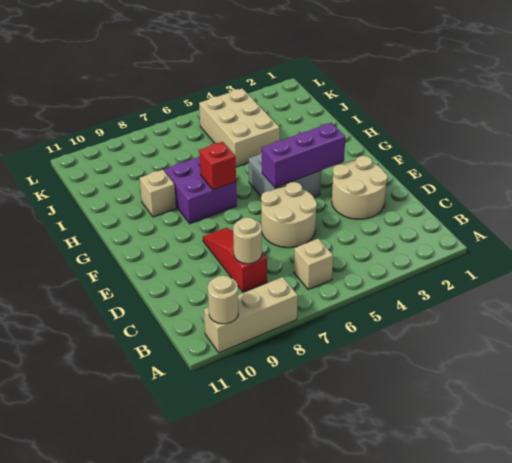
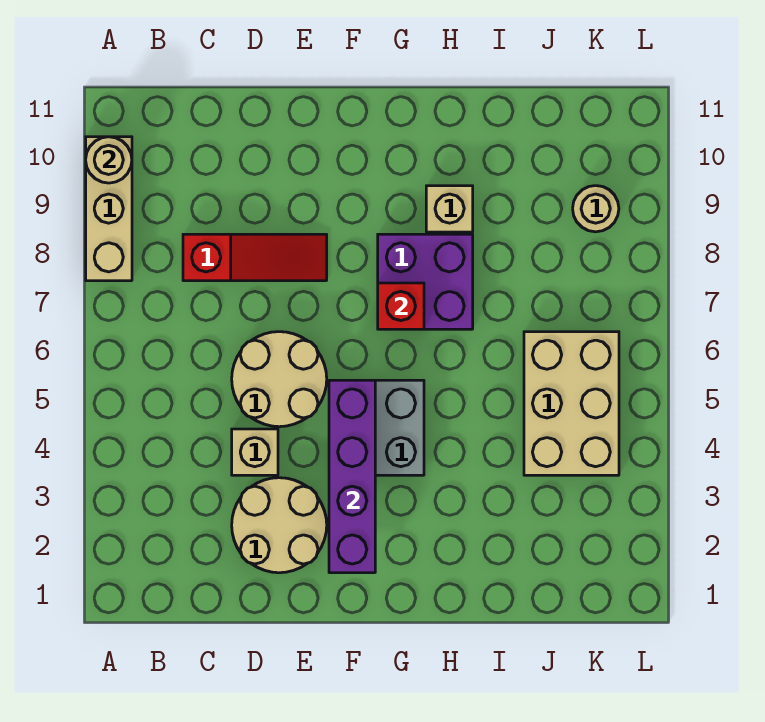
tan brick B6 level 1 -> tan brick D4 level 1
tan round brick C8 level 2 -> tan round brick K9 level 1
purple brick F3:F5 level 2 -> purple brick F2:F5 level 2
tan brick I4:K5 level 1 -> tan brick J4:K6 level 1

